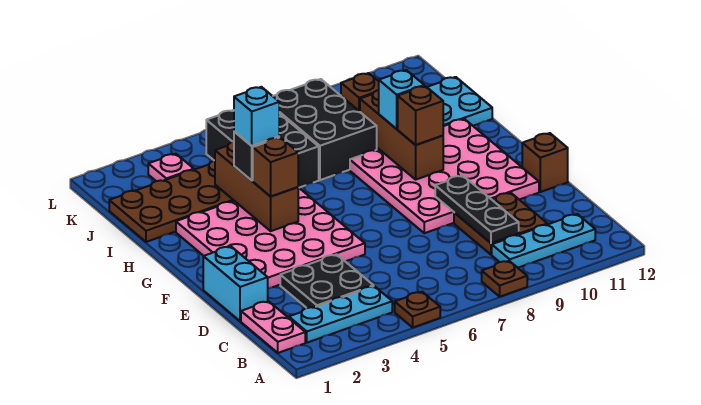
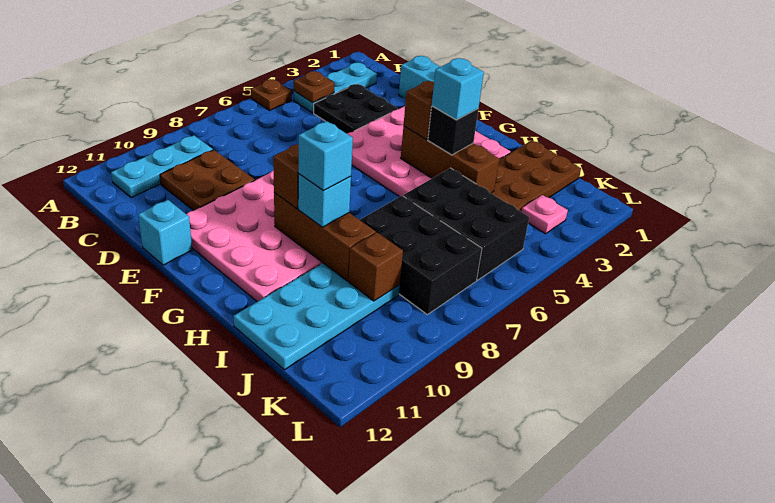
brown plate A8 level 1 -> brown plate B4 level 2
pink plate B1:C1 level 1 -> none
black plate C9:E9 level 2 -> none
brown brick E12 level 1 -> cyan brick E12 level 1
none -> cyan brick H9 level 4

